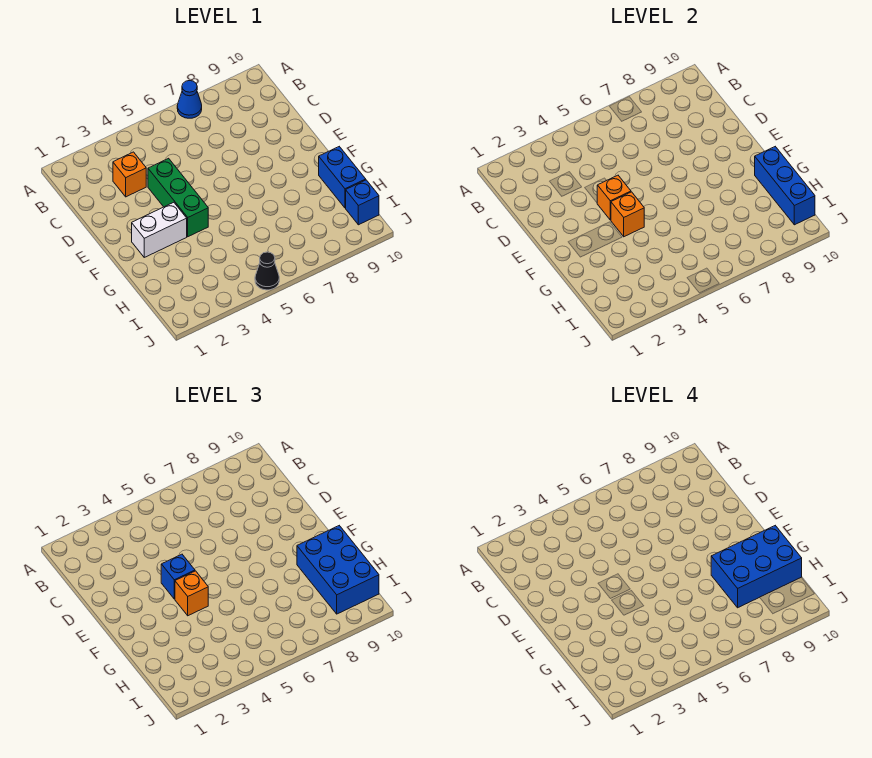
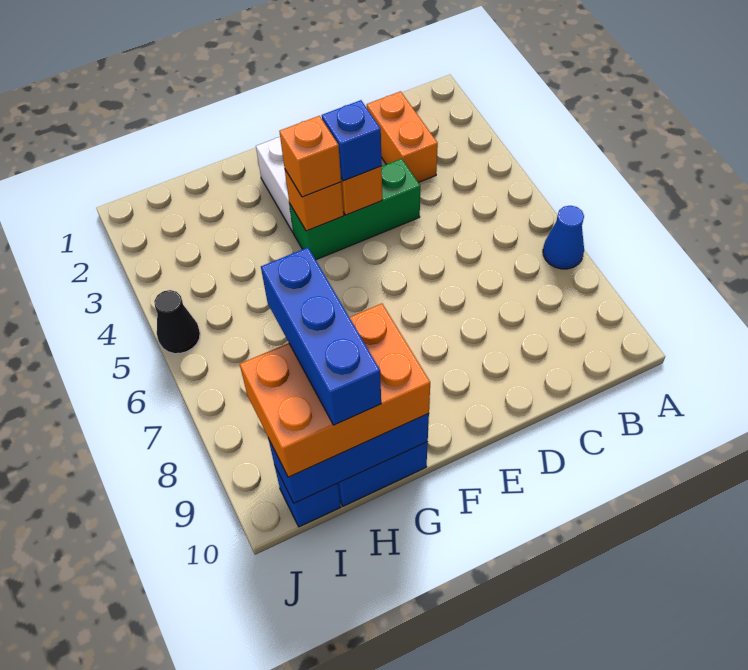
orange brick C3 level 1 -> orange brick C2:C3 level 1
blue brick G8:H10 level 4 -> blue brick H8:H10 level 4
blue brick G9:I10 level 3 -> orange brick G9:I10 level 3

